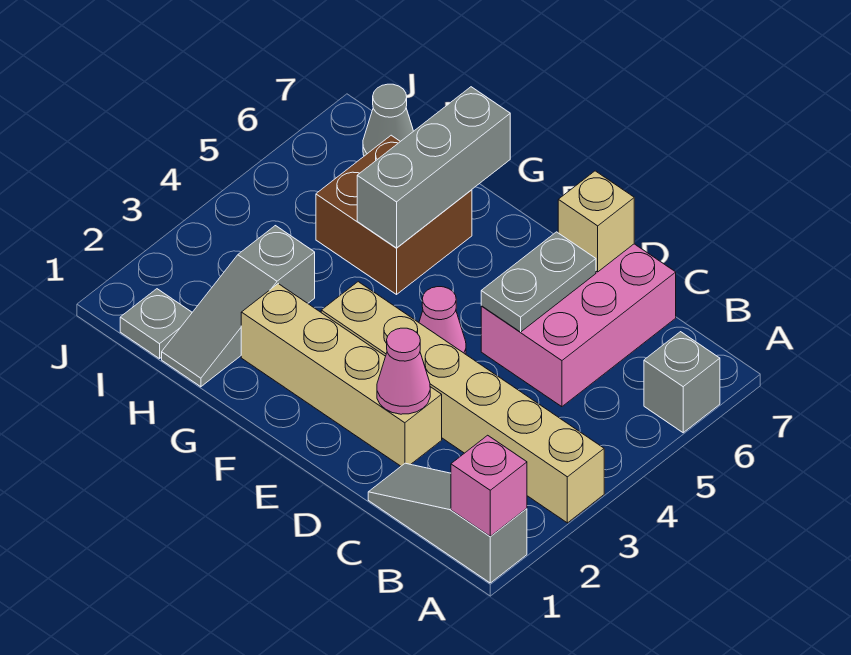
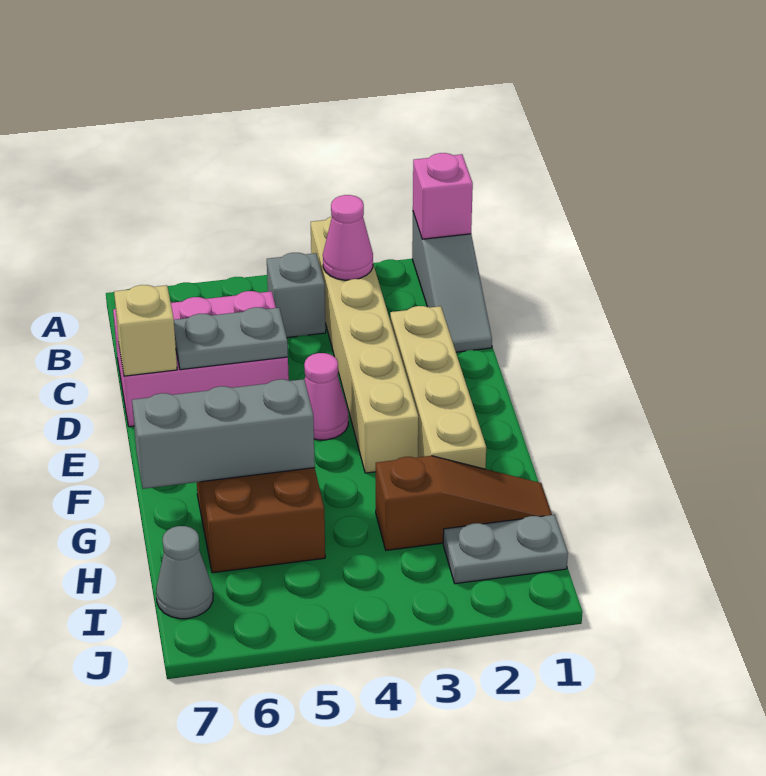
grey brick A6 level 1 -> grey brick B4 level 1
pink cone D2 level 2 -> pink cone B3 level 2
grey slope H1:H3 level 1 top 3 -> brown slope H1:H3 level 1 top 3
grey plate I1 level 1 -> grey plate I1:I2 level 1

